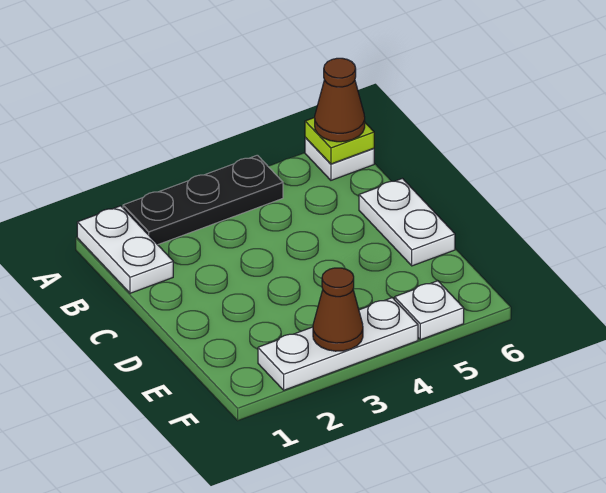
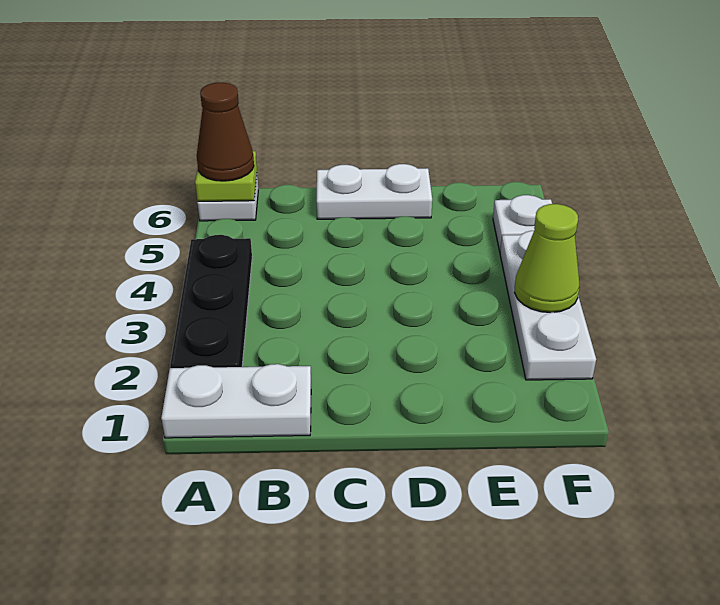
brown cone F3 level 2 -> lime cone F3 level 2

